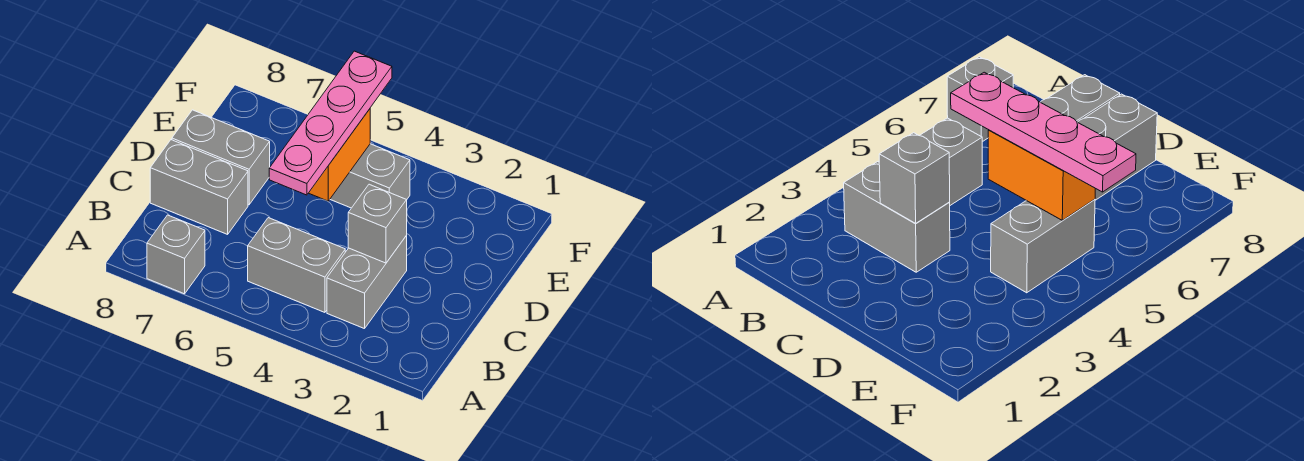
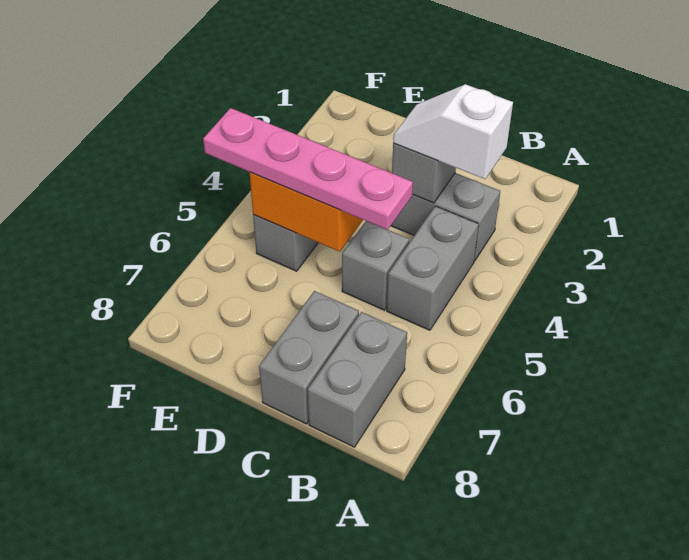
grey brick A7 level 1 -> grey brick C5 level 1
none -> white slope B3:C3 level 3 top B
grey brick D7:D8 level 1 -> grey brick B7:B8 level 1

